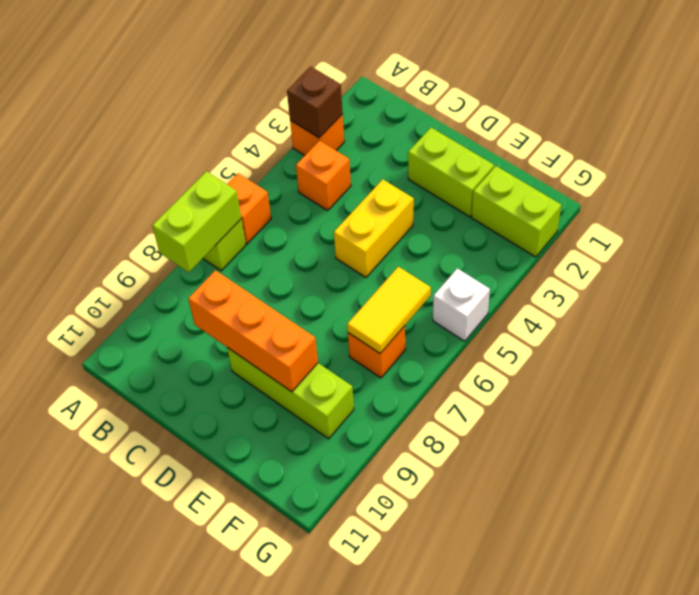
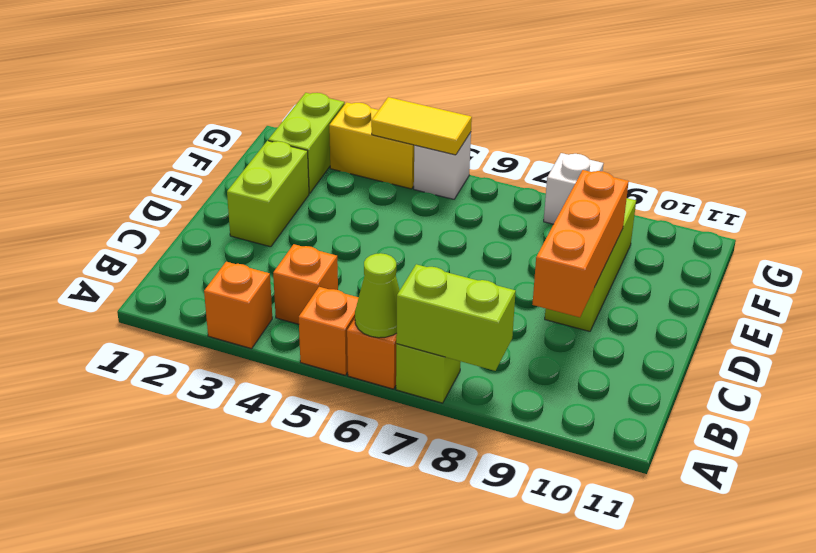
brown brick A3 level 2 -> none
none -> lime cone A6 level 2
yellow brick D4:D5 level 1 -> yellow brick G3:G4 level 1
yellow tile F6:F7 level 2 -> yellow tile G4:G5 level 2
orange brick F7 level 1 -> orange brick A5 level 1
none -> white brick G8 level 1

